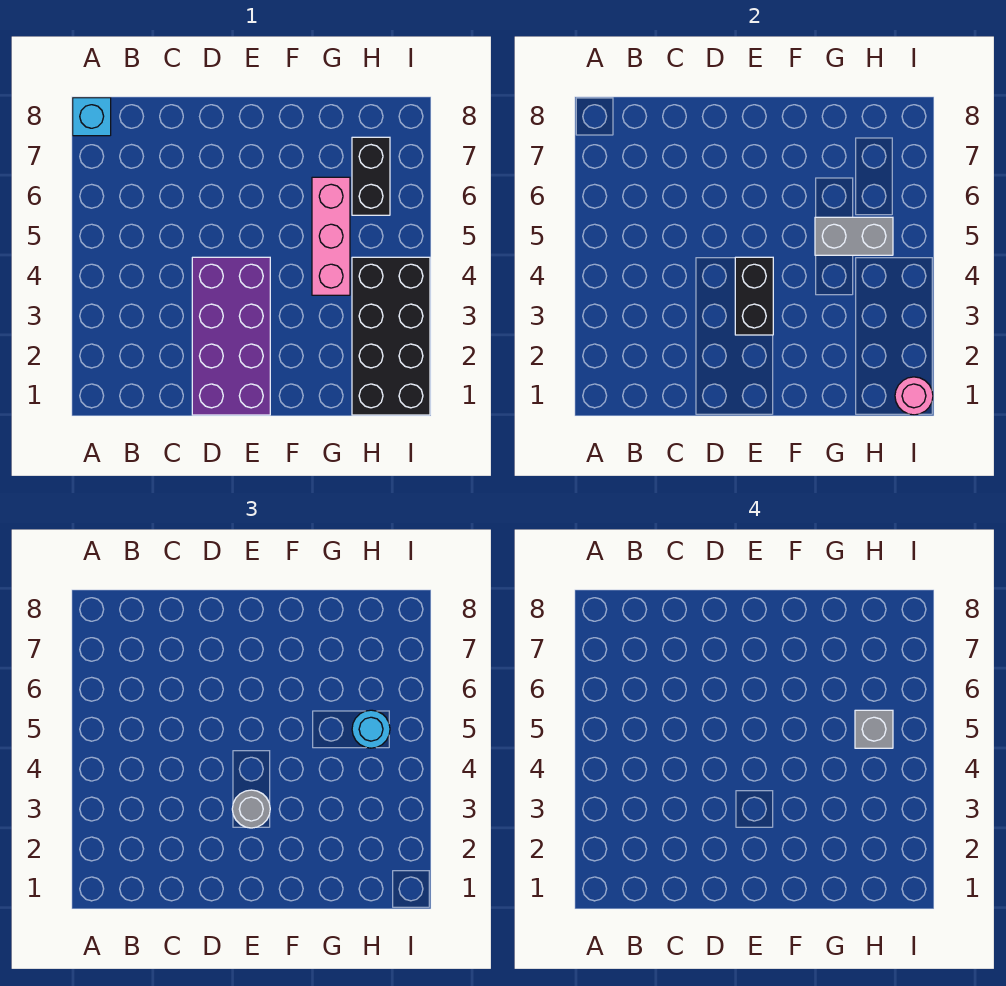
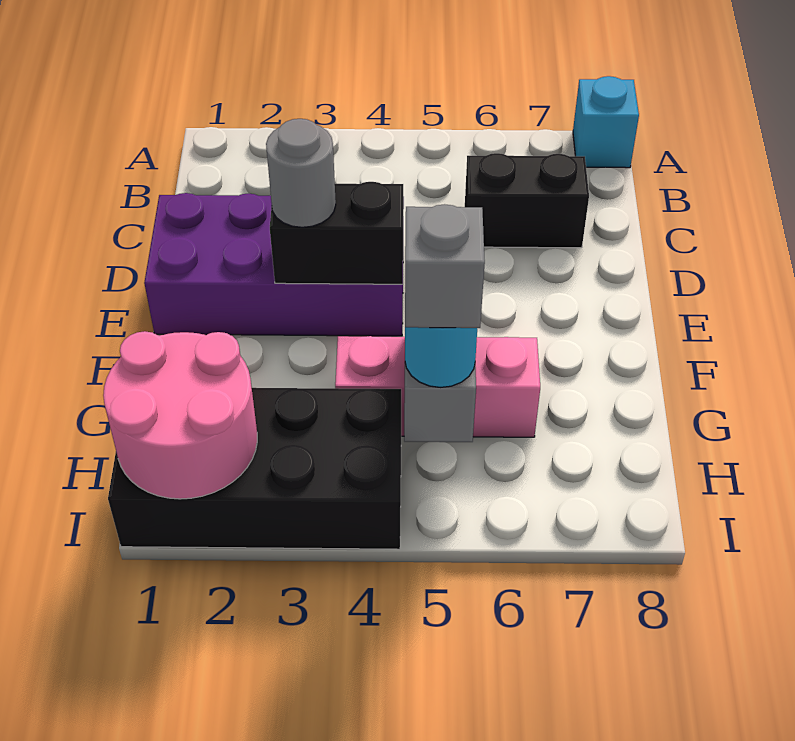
black brick H6:H7 level 1 -> black brick C6:C7 level 1
pink round brick I1 level 2 -> pink round brick H1:I2 level 2

